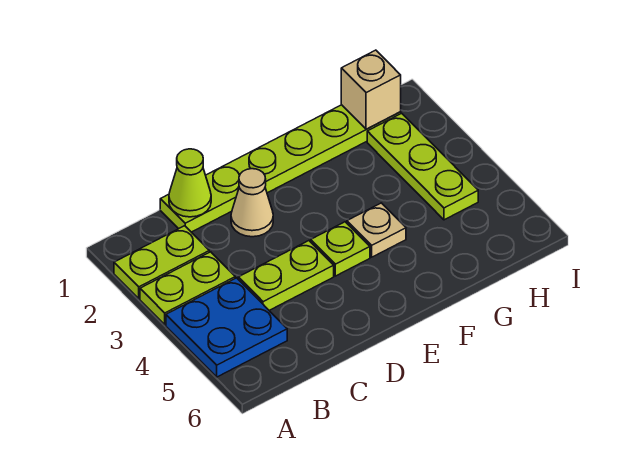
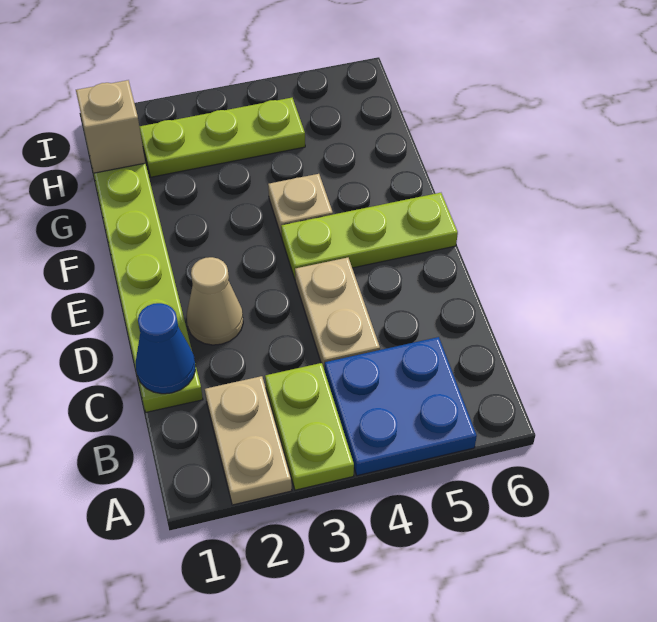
lime plate A2:B2 level 1 -> tan plate A2:B2 level 1
lime cone C1 level 2 -> blue cone C1 level 2
lime plate C4:D4 level 1 -> tan plate C4:D4 level 1
lime plate E4 level 1 -> lime plate E4:E6 level 1

